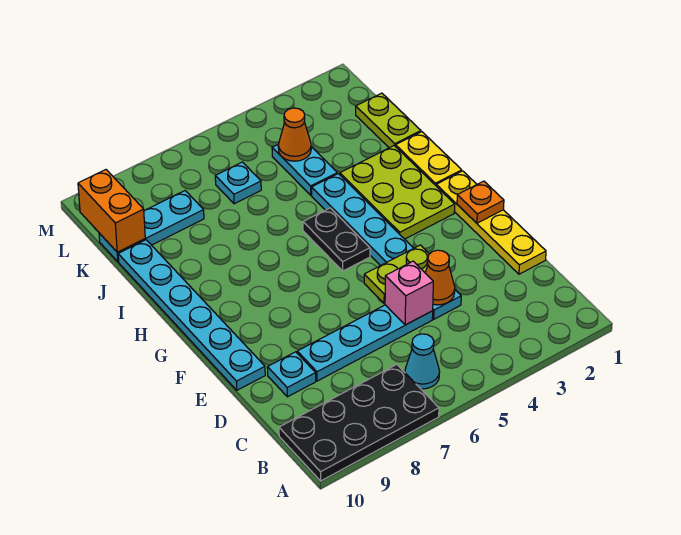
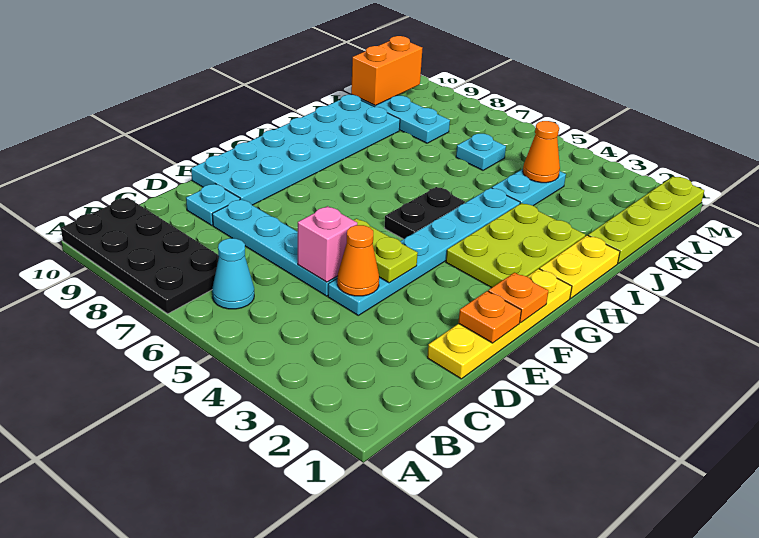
none -> orange plate E1 level 2
cyan plate E10:J10 level 1 -> cyan plate E9:J10 level 1
lime plate J1:K1 level 1 -> lime plate J1:M1 level 1

